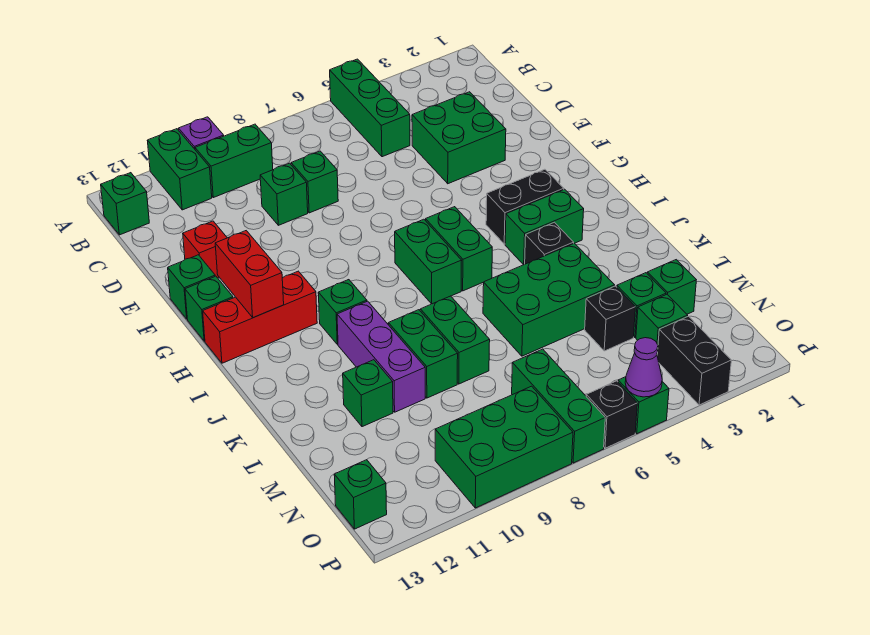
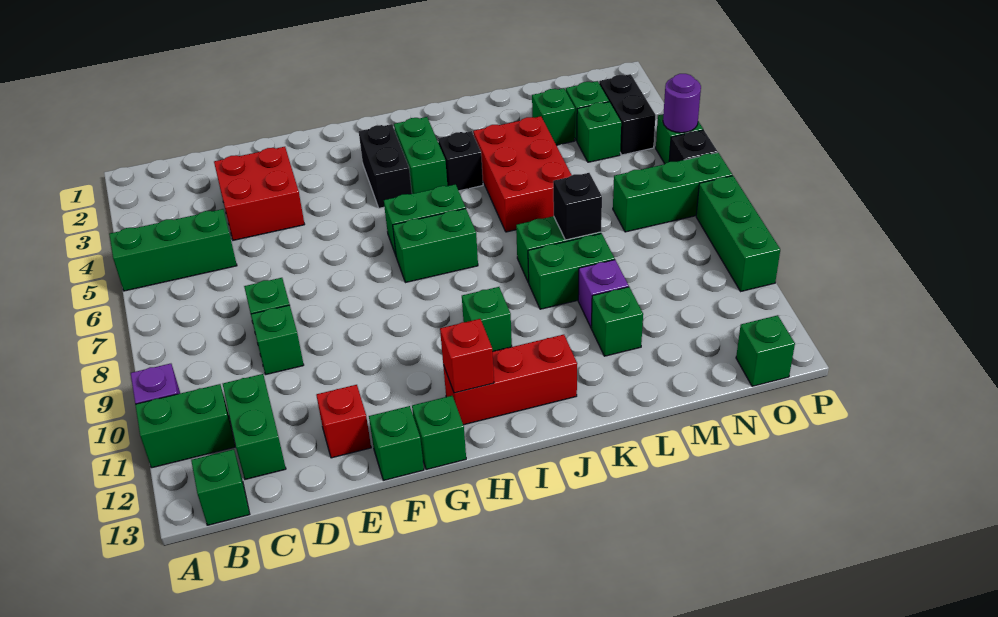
green brick B9:B10 level 1 -> green brick C11:C12 level 1
green brick D3:E4 level 1 -> red brick D3:E4 level 1
red brick G12:H12 level 2 -> red brick H12 level 2
red brick H11:H13 level 1 -> red brick H12:J12 level 1
purple brick J10:L10 level 1 -> purple brick L10 level 1
green brick K4:L6 level 1 -> red brick K4:L6 level 1
green brick M2 level 1 -> green brick N4 level 1
black brick M4 level 1 -> black brick L8 level 2
black brick O3:P3 level 1 -> black brick O3:O4 level 1
green brick O8:P10 level 1 -> green brick P8:P10 level 1
purple cone P5 level 2 -> purple round brick P5 level 2

